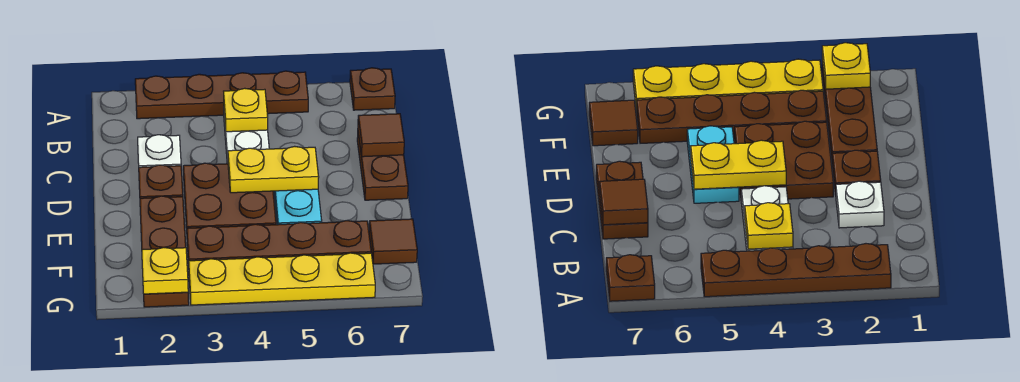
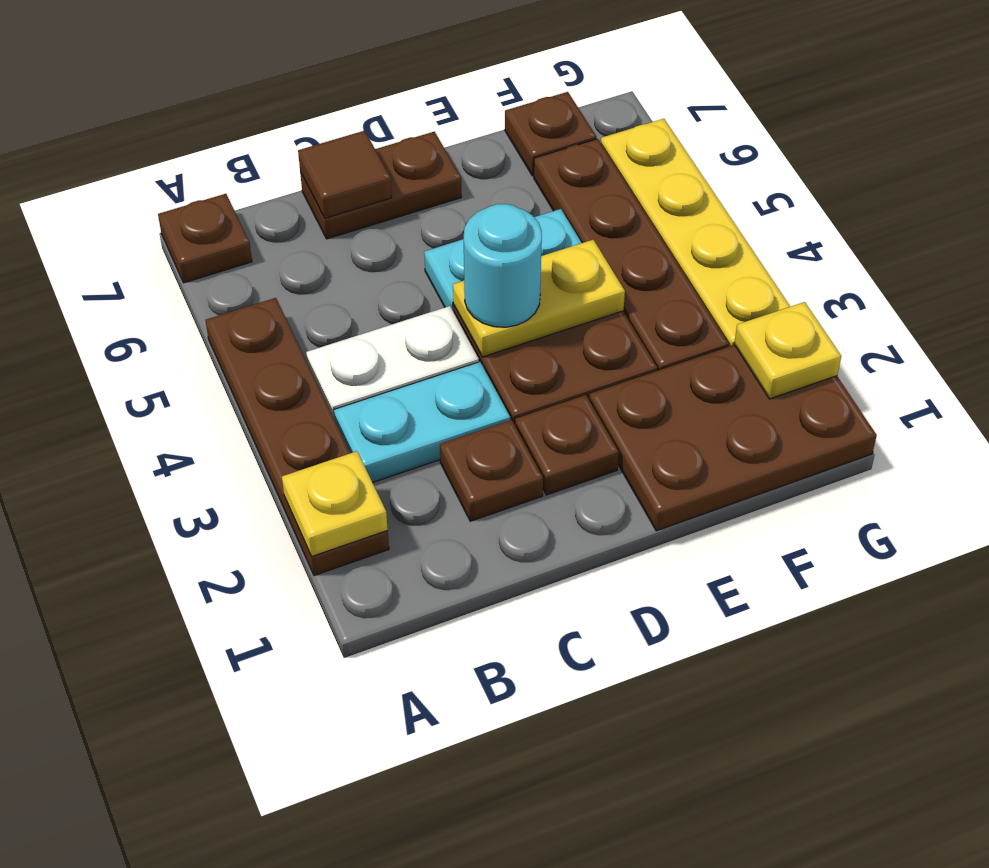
none -> cyan plate B3:C3 level 1
yellow plate B4 level 2 -> yellow plate A2 level 2
white plate C2 level 1 -> brown plate C2 level 1
yellow plate D4:D5 level 2 -> yellow plate D4:E4 level 2
none -> cyan round brick D4 level 3
brown plate E2:G2 level 1 -> brown plate E1:G2 level 1
brown tile F7 level 1 -> brown plate F7 level 1

